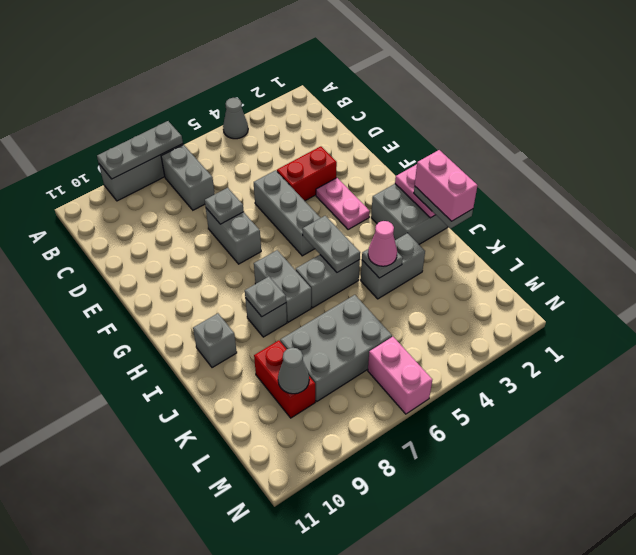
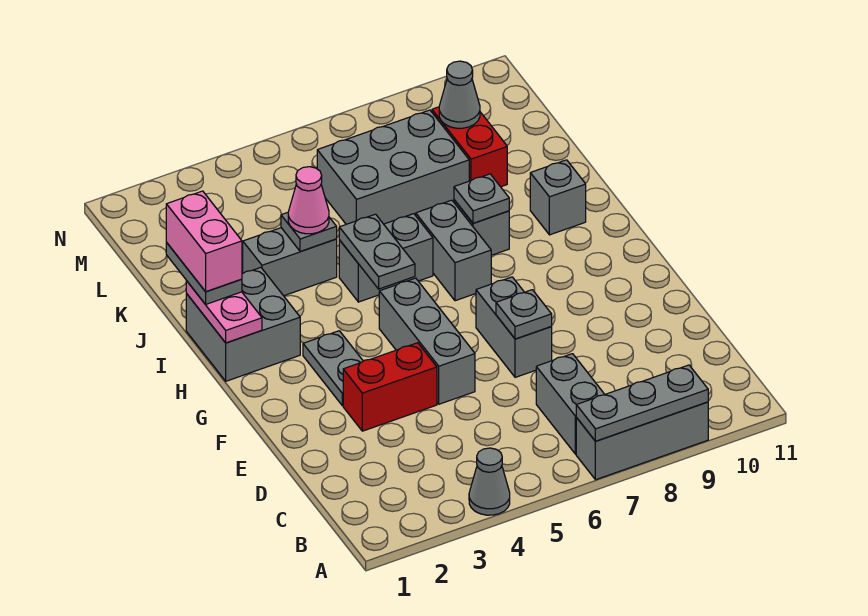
pink plate F3:G3 level 1 -> grey plate F3:G3 level 1
pink brick M6:N6 level 1 -> none

